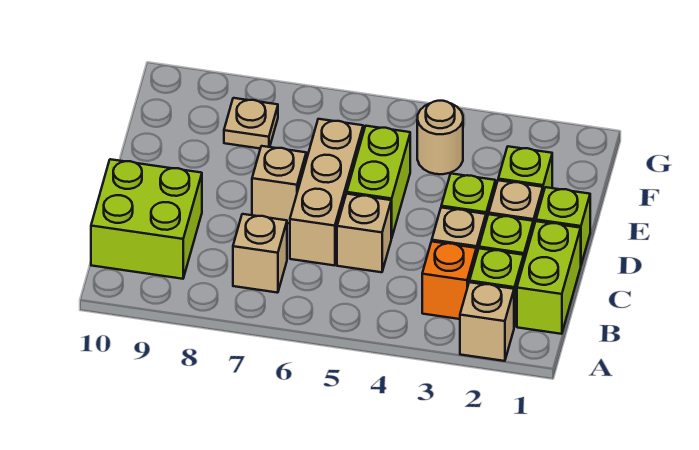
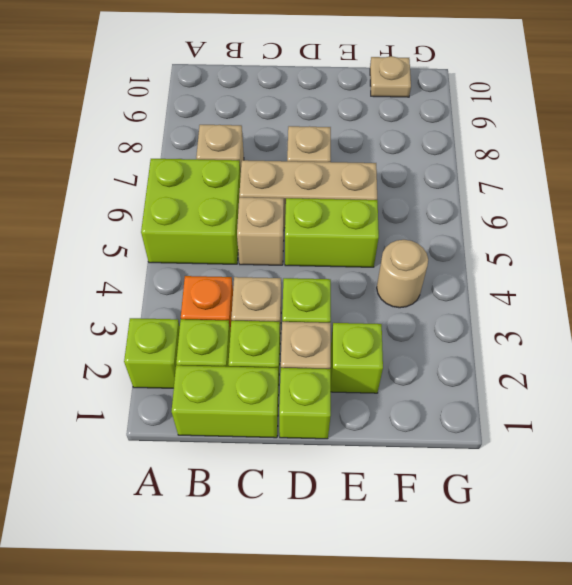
tan brick A2 level 1 -> lime brick A2 level 1
lime brick B9:C10 level 1 -> lime brick A5:B6 level 1
tan plate F8 level 1 -> tan plate F10 level 1

